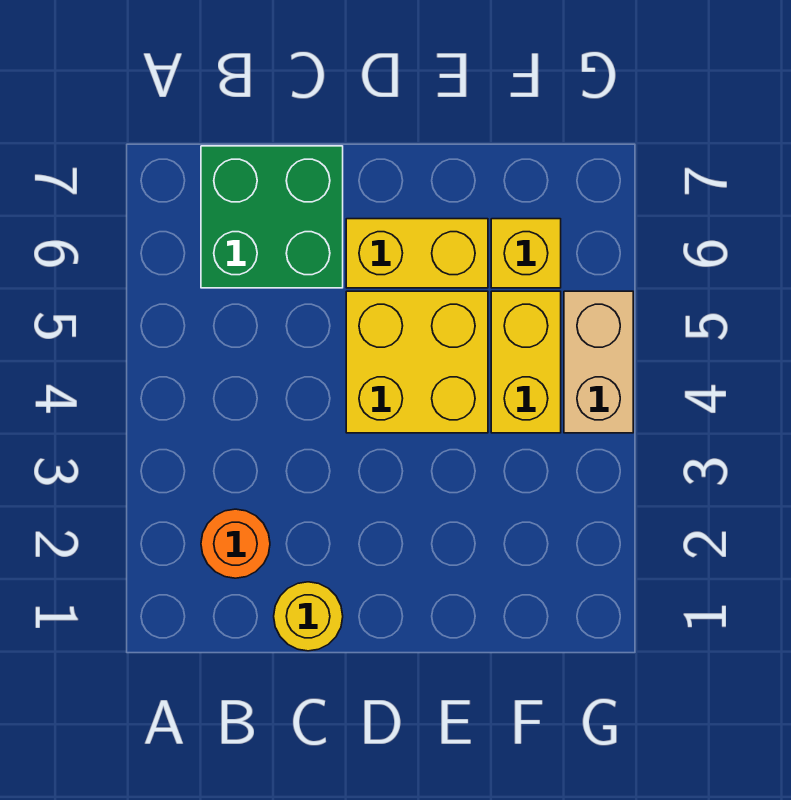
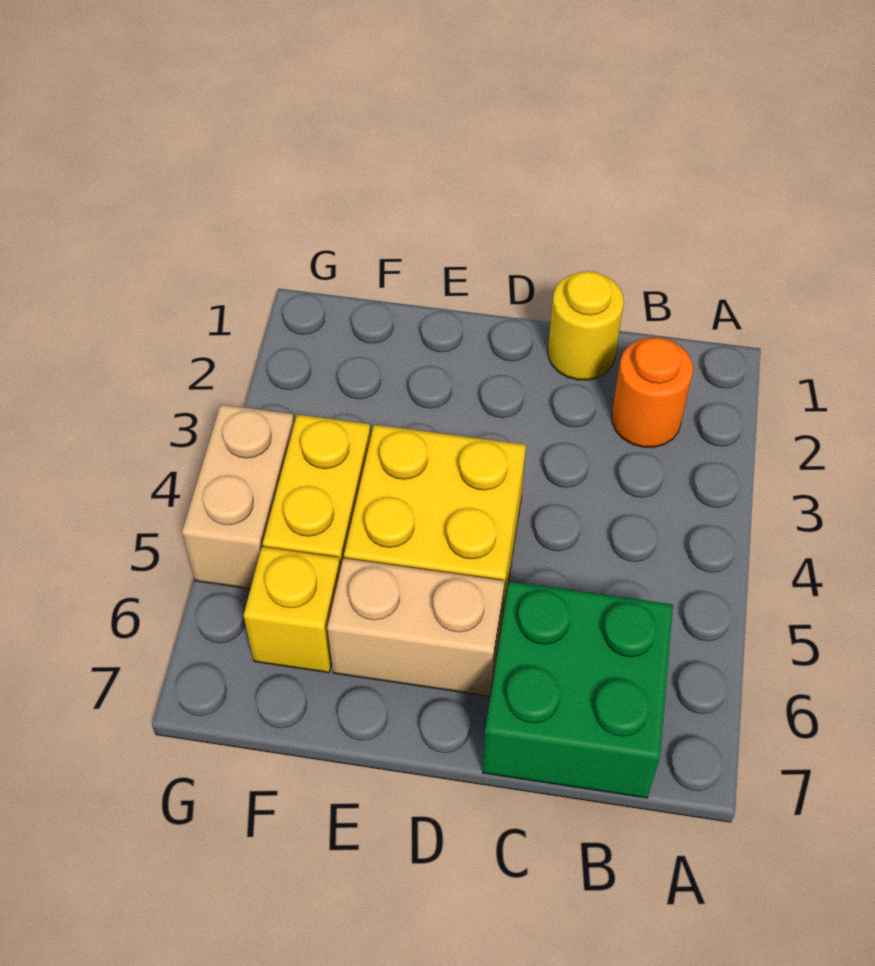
yellow brick D6:E6 level 1 -> tan brick D6:E6 level 1

